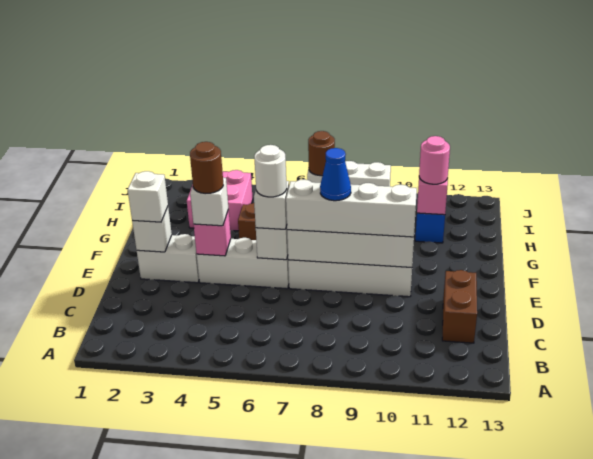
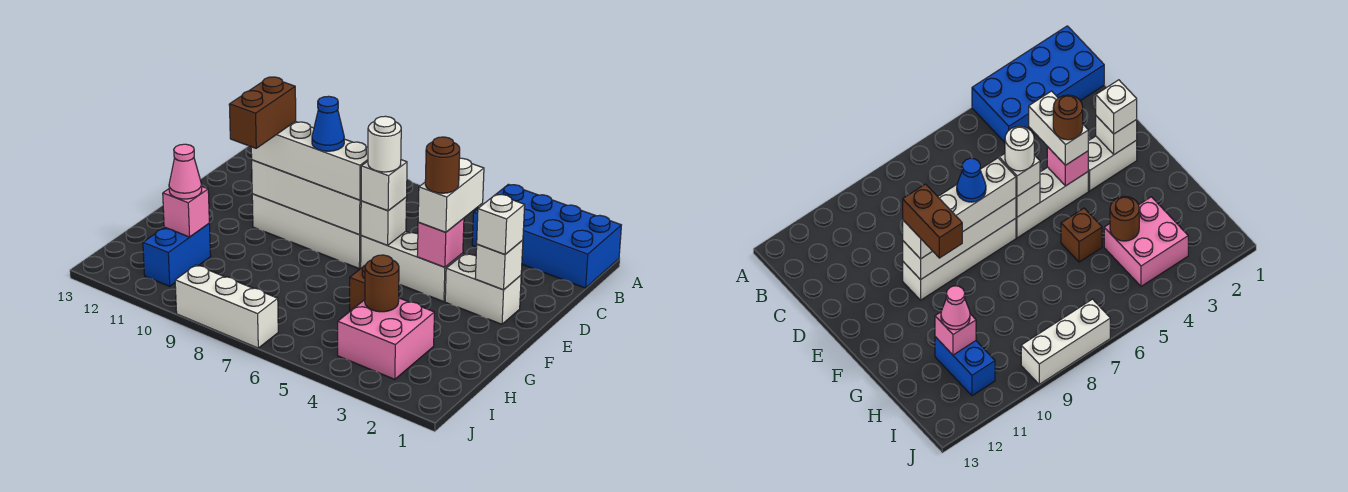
none -> blue brick A1:B4 level 1
brown brick C12:D12 level 1 -> brown brick E10:F10 level 4
white brick E4 level 3 -> white brick D4:E4 level 3
pink round brick H11 level 3 -> pink cone H11 level 3
brown round brick J7 level 2 -> brown round brick H4 level 2

